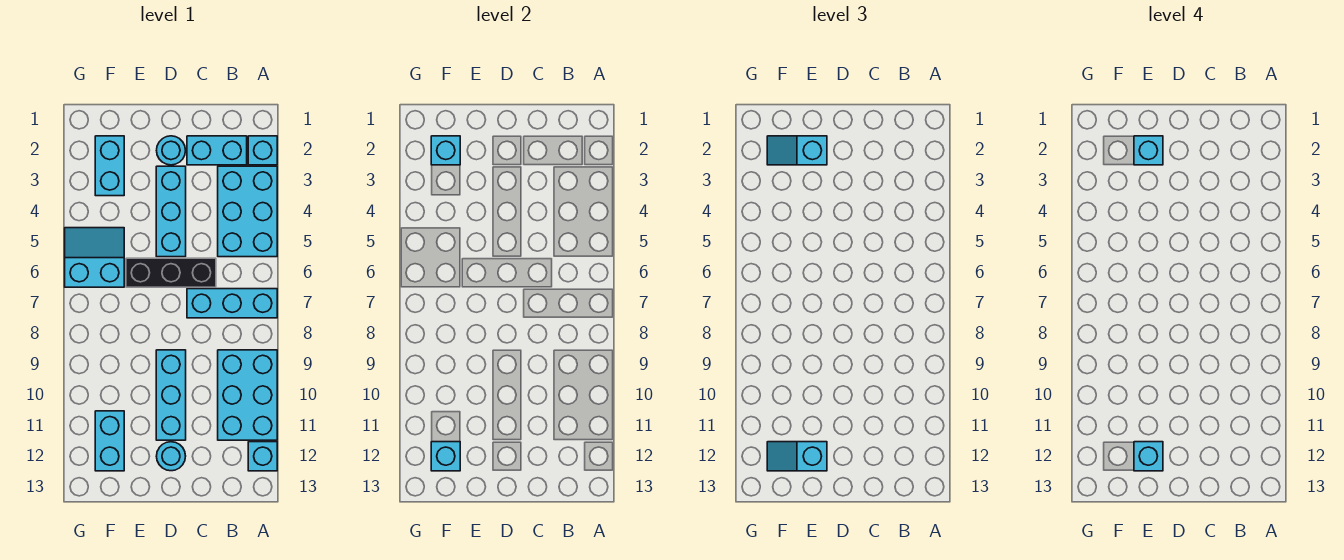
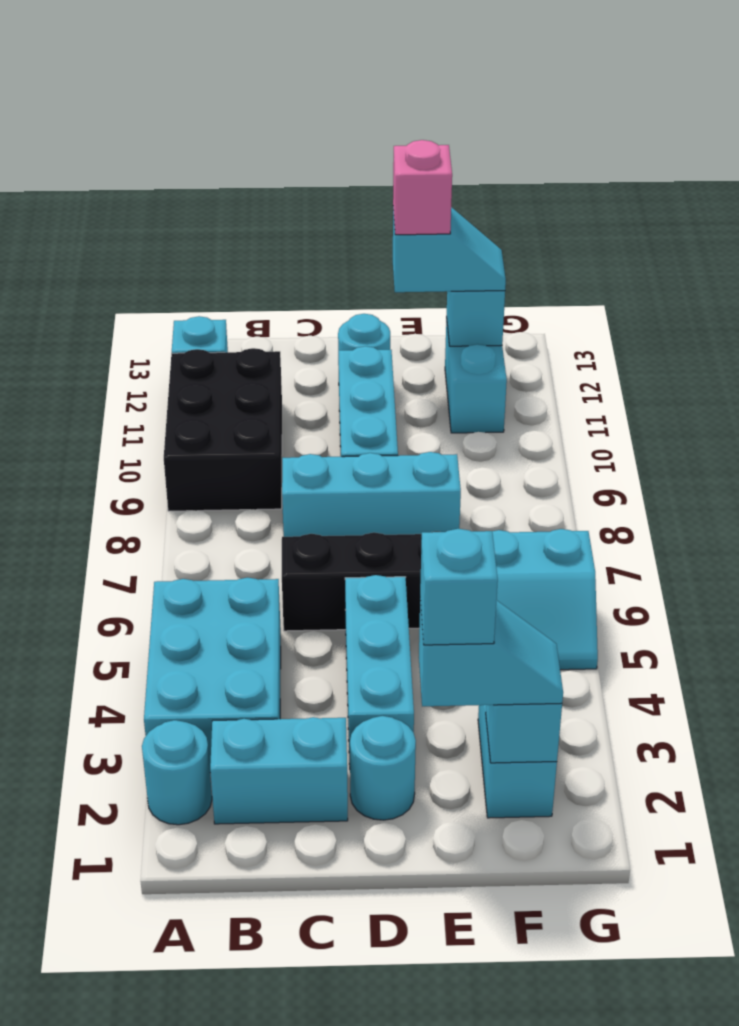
cyan brick A2 level 1 -> cyan round brick A2 level 1
cyan brick A7:C7 level 1 -> cyan brick C8:E8 level 1
cyan brick A9:B11 level 1 -> black brick A9:B11 level 1
cyan brick E12 level 4 -> pink brick E12 level 4

